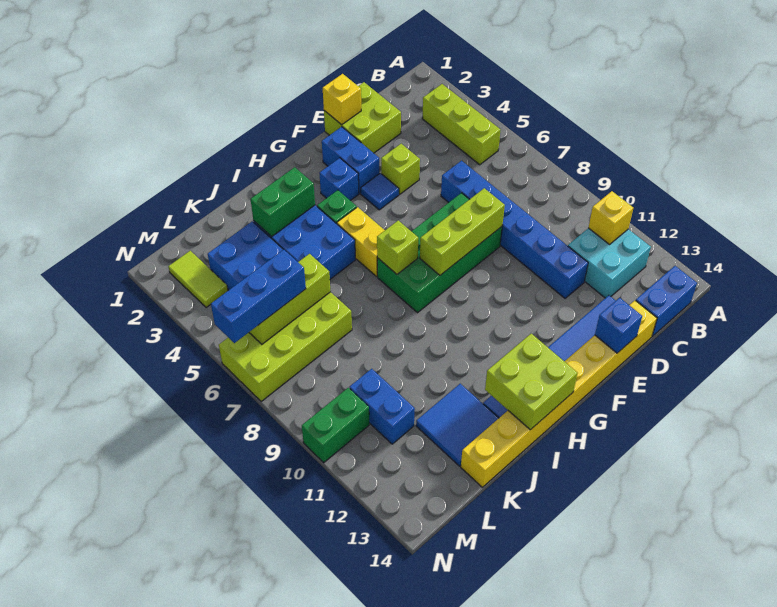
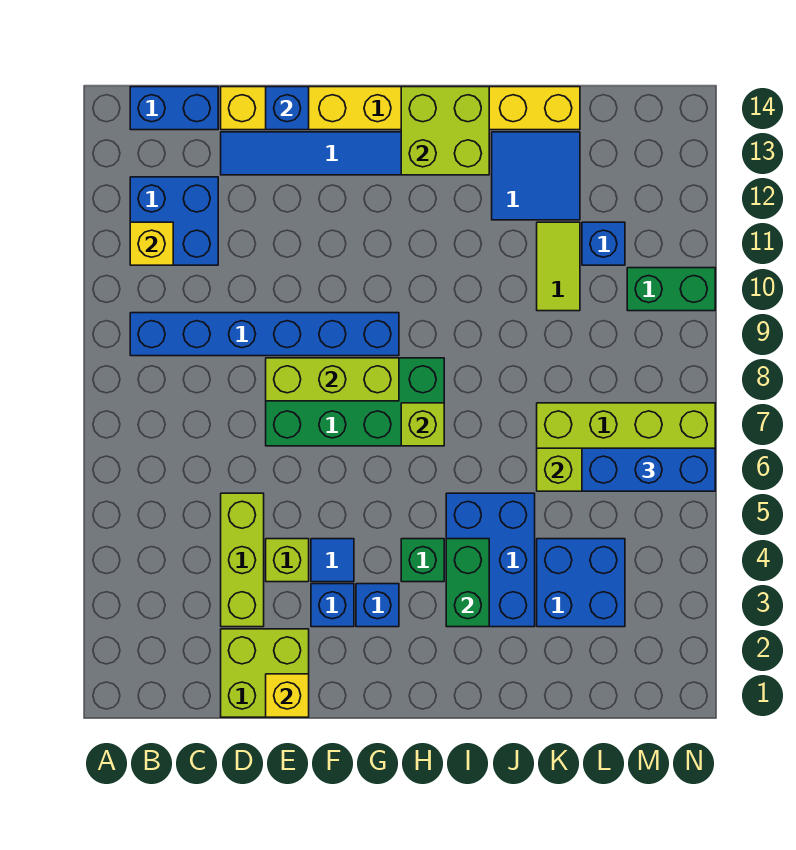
lime brick B3:B5 level 1 -> lime brick D3:D5 level 1
cyan brick B11:C12 level 1 -> blue brick B11:C12 level 1
blue brick D6:D11 level 1 -> blue brick B9:G9 level 1
blue brick F2:F3 level 1 -> blue brick F3 level 1
yellow brick H5:H6 level 1 -> none
green brick I3:J3 level 2 -> green brick I3:I4 level 2
blue brick L10:L11 level 1 -> blue brick L11 level 1
lime tile M2:M3 level 1 -> lime tile K10:K11 level 1

